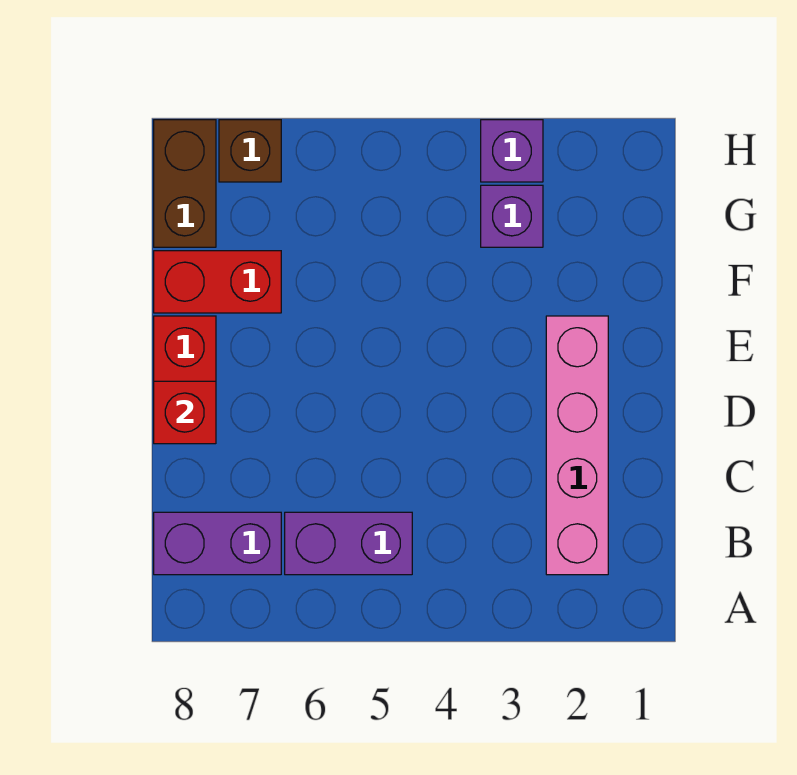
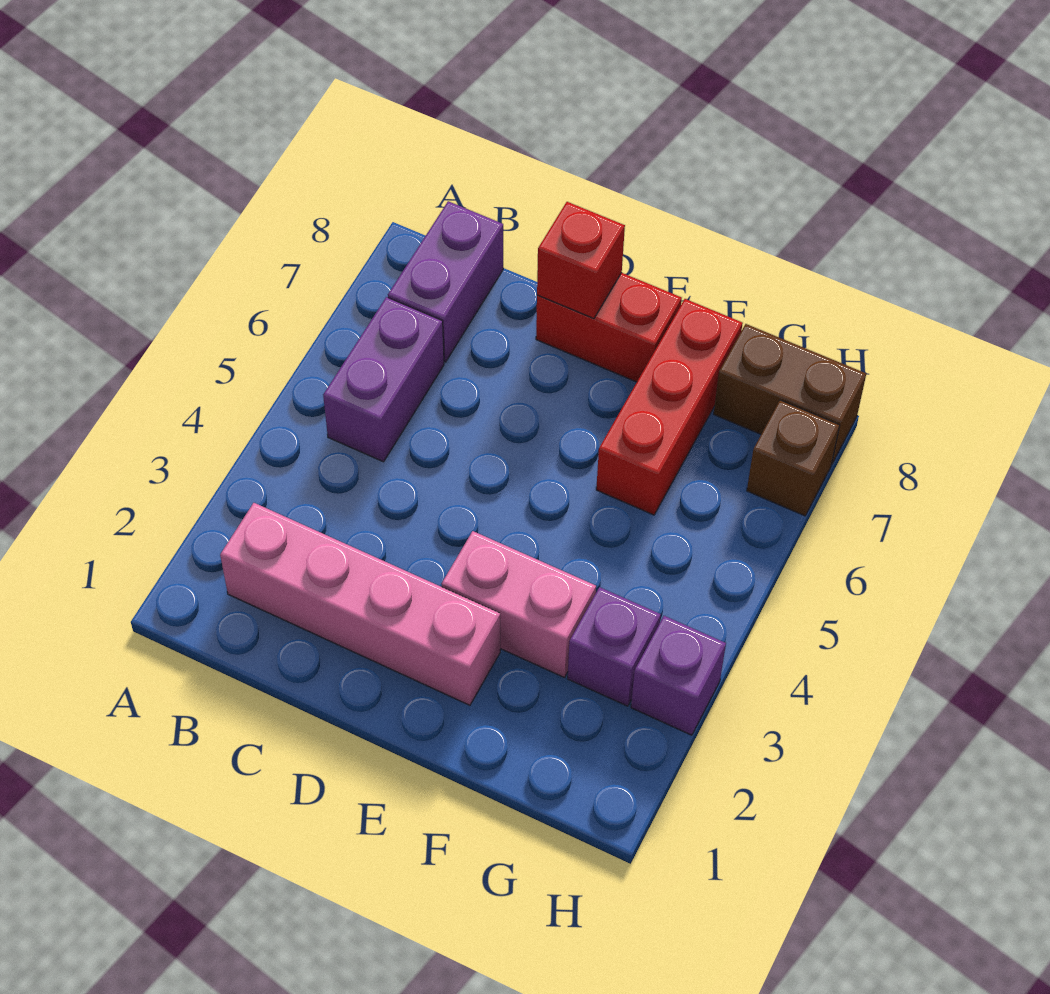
none -> pink brick E3:F3 level 1
red brick F7:F8 level 1 -> red brick F6:F8 level 1

